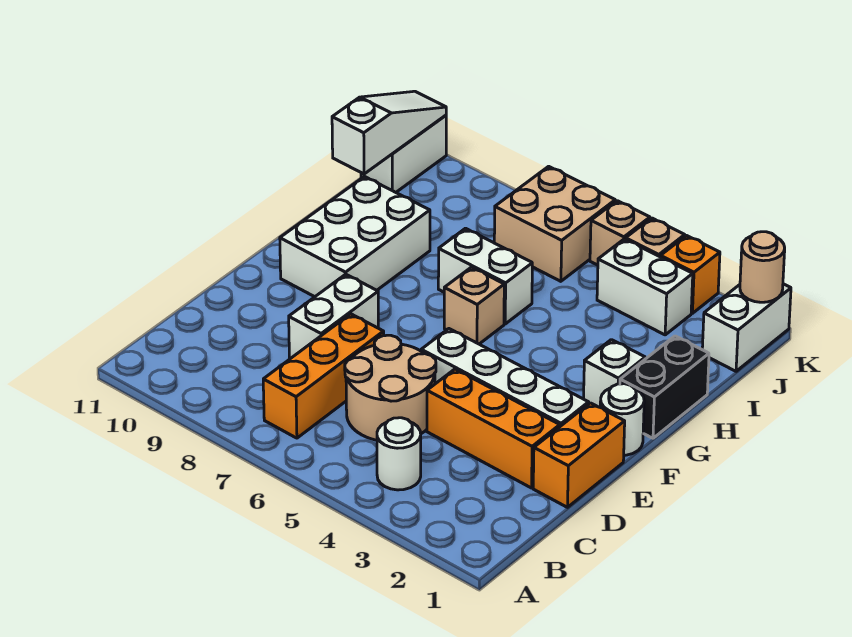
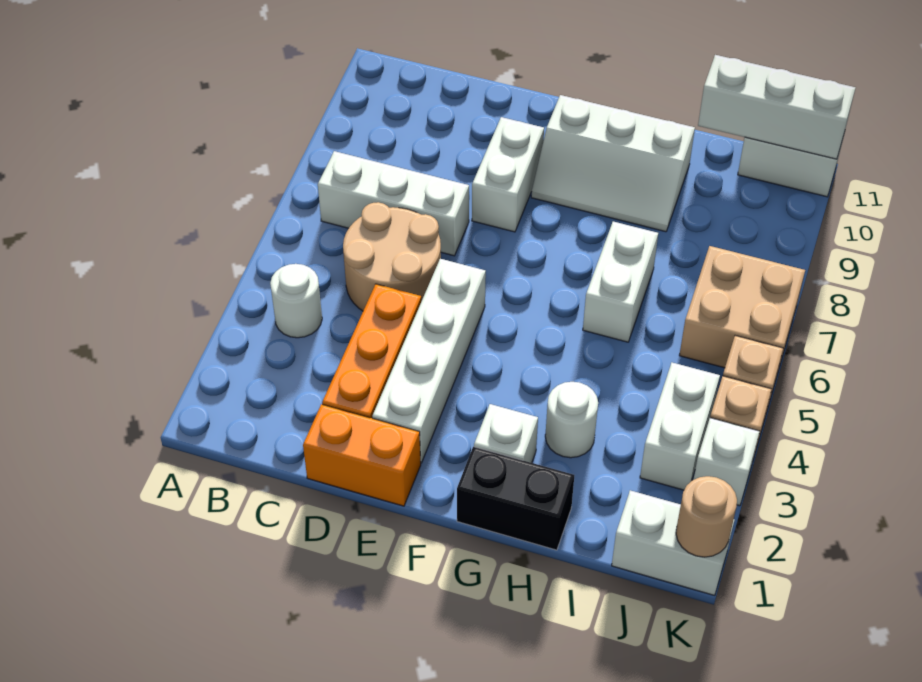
orange brick B7:D7 level 1 -> white brick B7:D7 level 1
white brick D8:E8 level 1 -> white brick E8:E9 level 1
white round brick F1 level 1 -> white round brick H3 level 1
white brick F9:H10 level 1 -> white slope F9:H10 level 1 top 10
tan brick G6 level 1 -> none
white slope I11:K11 level 2 top I -> white brick I11:K11 level 2
orange brick K3 level 1 -> white brick K3 level 1

